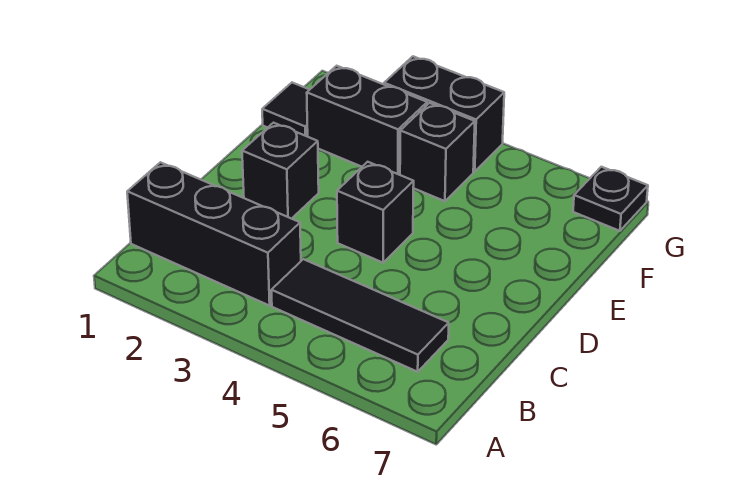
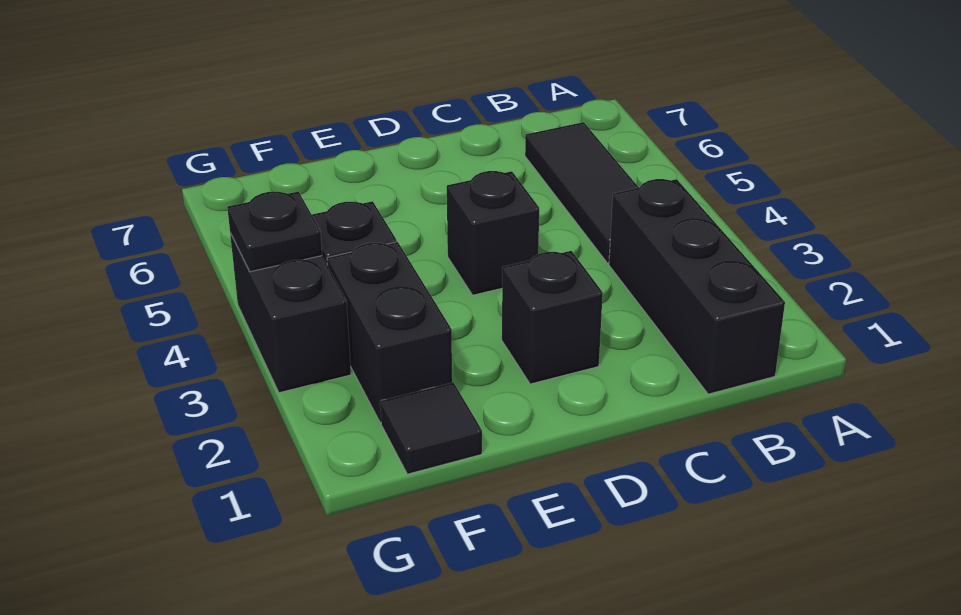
black plate G7 level 1 -> black plate G4 level 2

